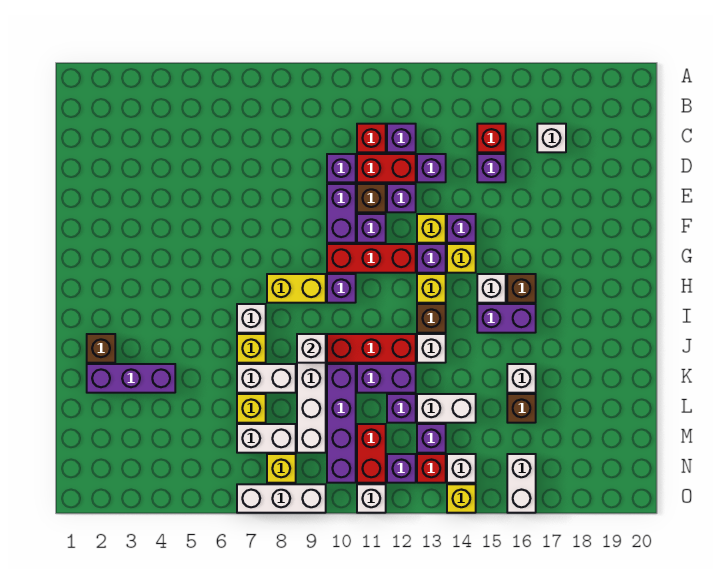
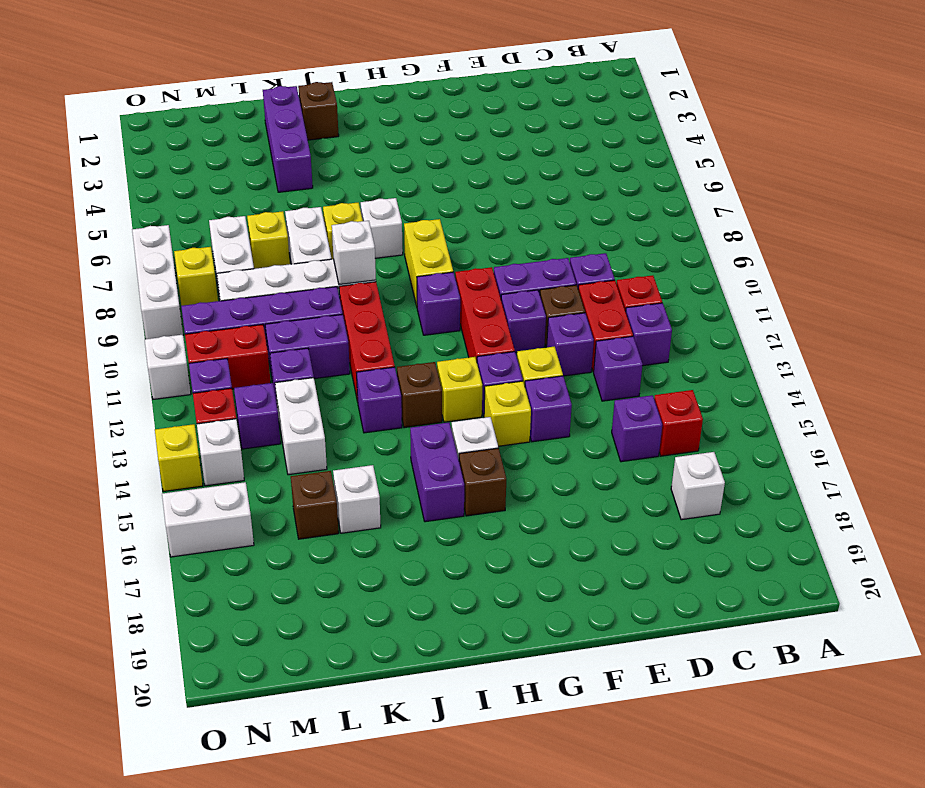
white brick J13 level 1 -> purple brick J13 level 1
purple brick K11:K12 level 1 -> purple brick K11:L11 level 1

